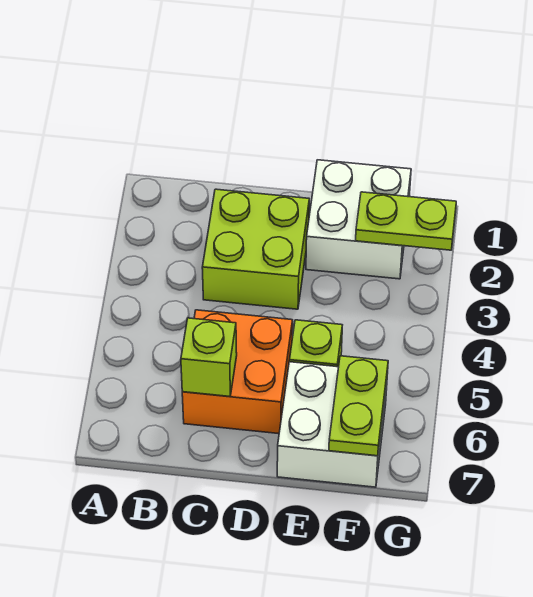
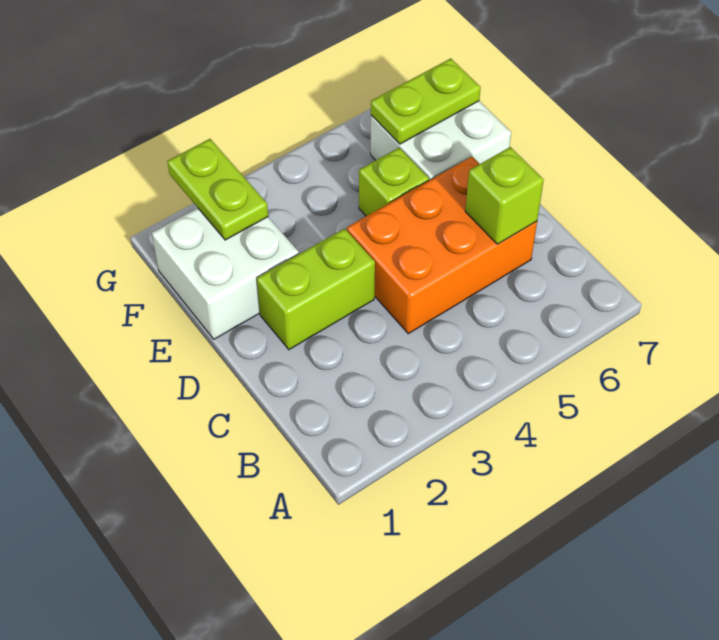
lime brick C2:D3 level 1 -> lime brick D2:D3 level 1
orange brick C5:D6 level 1 -> orange brick C4:D6 level 1

